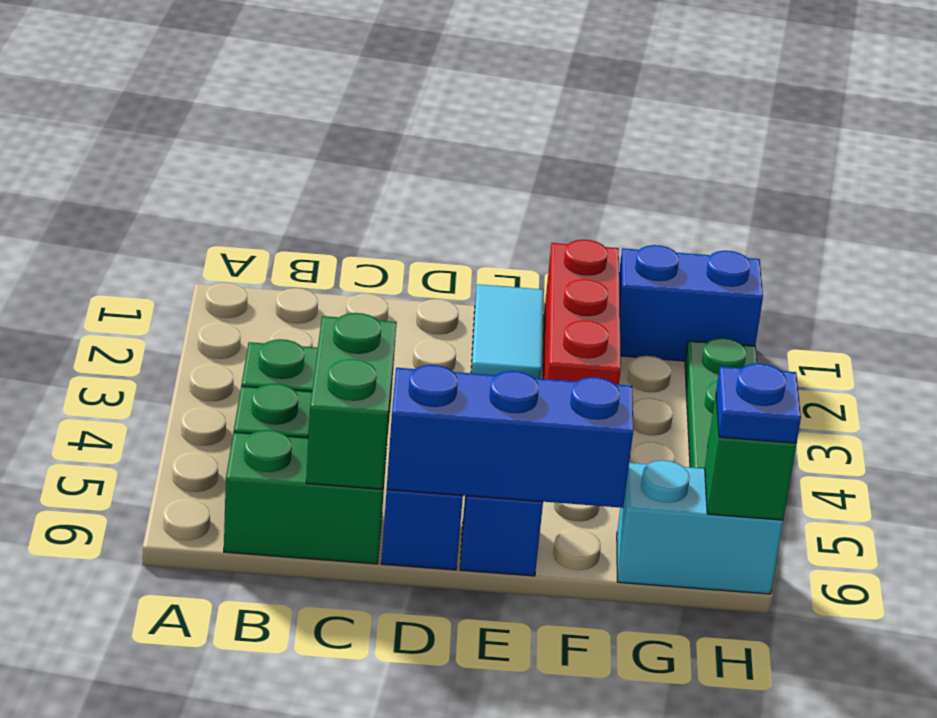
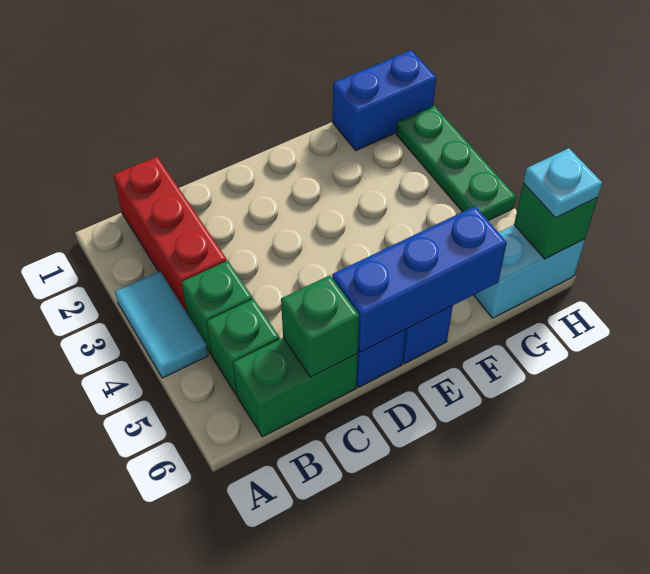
green brick C5:C6 level 2 -> green brick C6 level 2
cyan tile E1:E2 level 1 -> cyan tile A3:A4 level 1
red brick F1:F3 level 1 -> red brick B1:B3 level 1
blue plate H6 level 3 -> cyan plate H6 level 3

